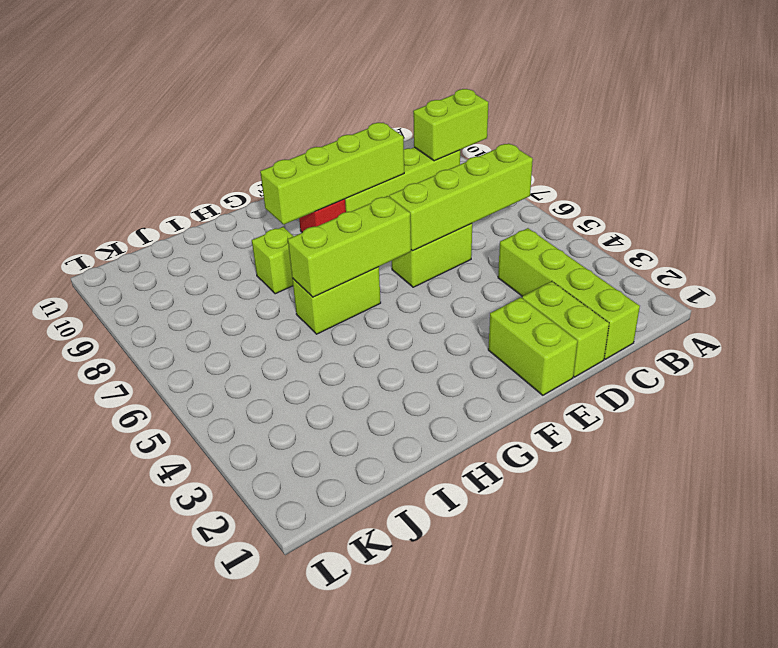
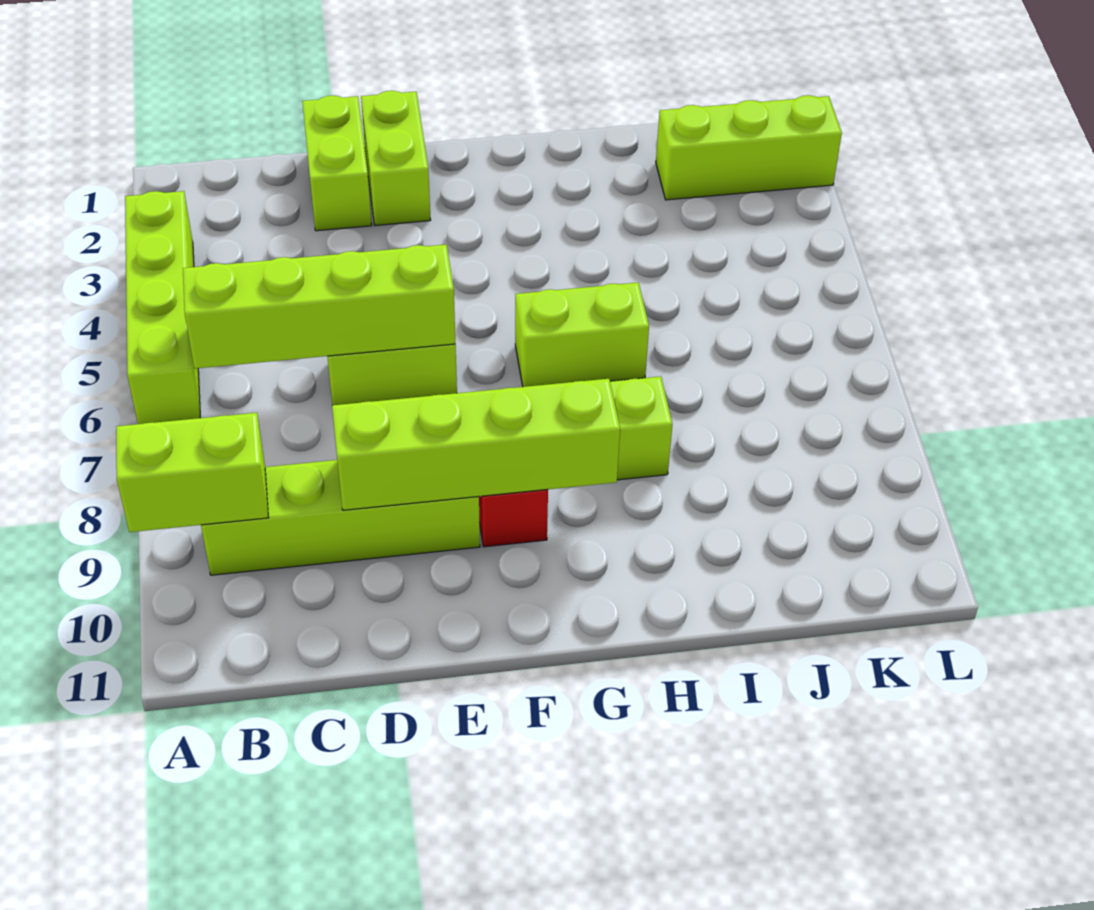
lime brick C1:C4 level 1 -> lime brick A3:A6 level 1
lime brick F6:H6 level 2 -> lime brick J2:L2 level 1

